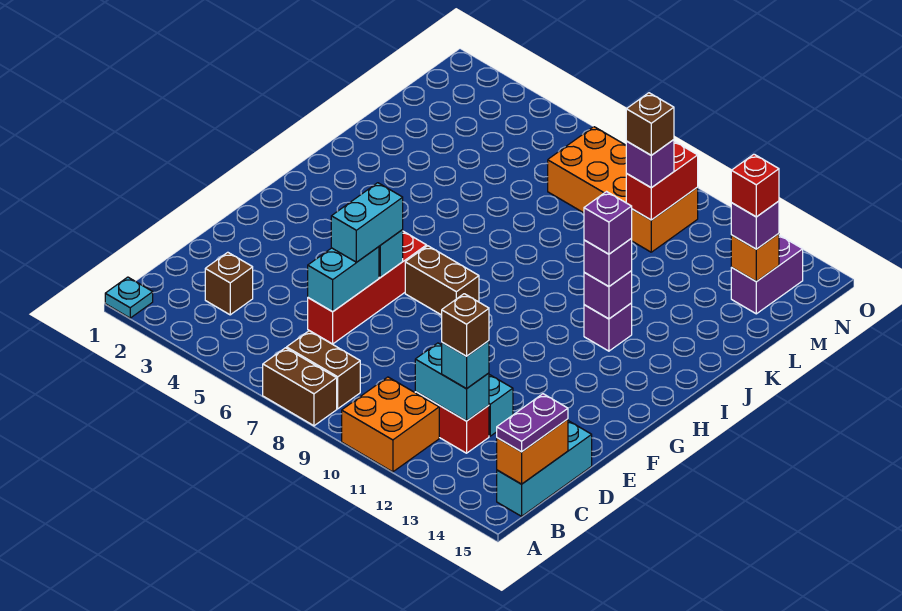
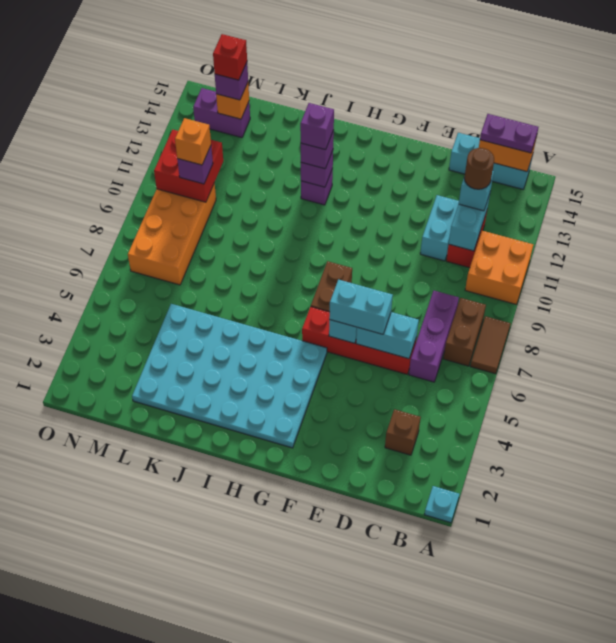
brown brick A7:A8 level 1 -> brown tile A7:A8 level 1
none -> purple brick C6:C8 level 1
brown brick C12 level 4 -> brown round brick C12 level 4
none -> cyan plate G2:L5 level 1
red brick M10:N10 level 2 -> red brick M10:N11 level 2
brown brick M10 level 4 -> orange brick M10 level 4

